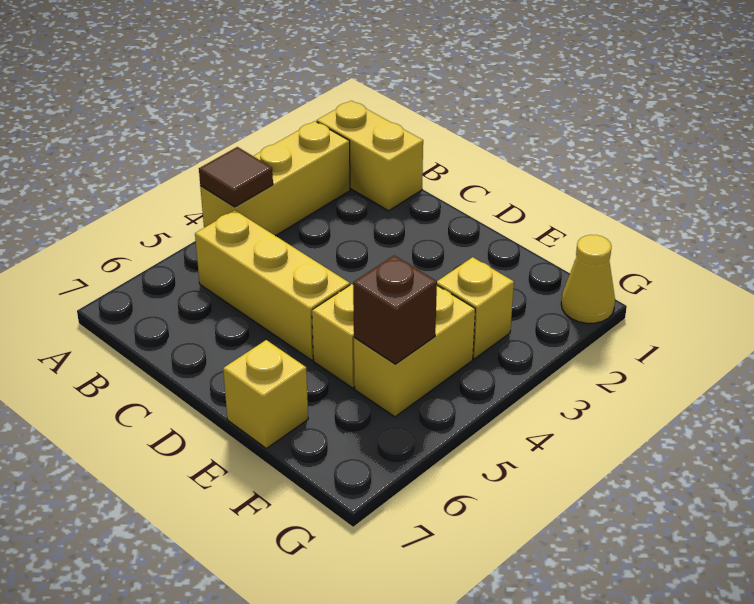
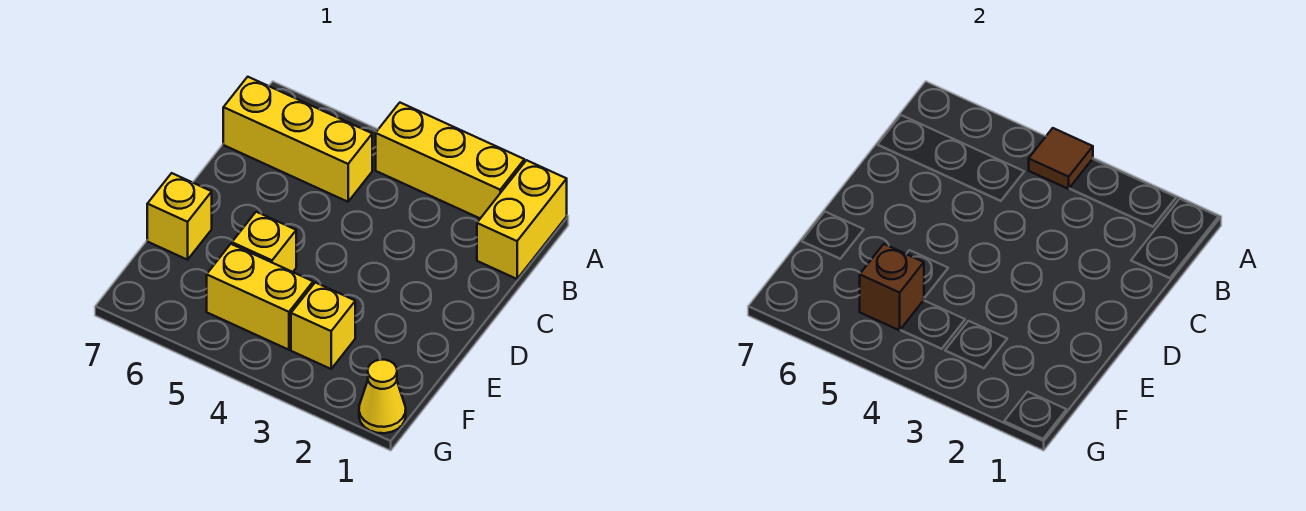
yellow brick B5:D5 level 1 -> yellow brick B5:B7 level 1

